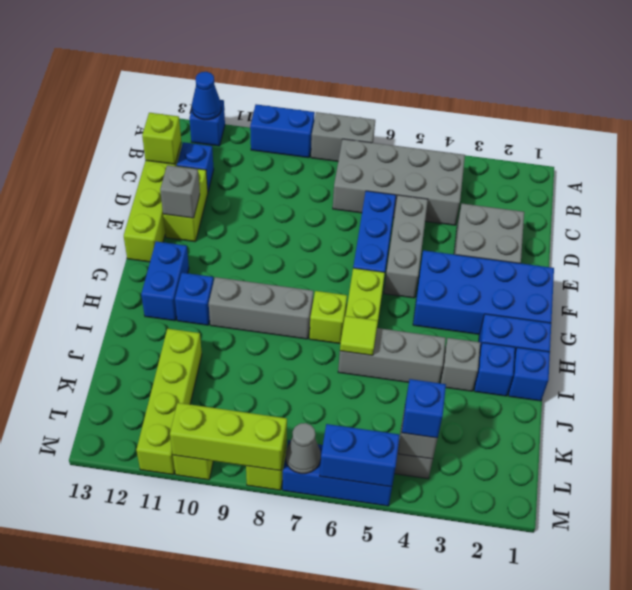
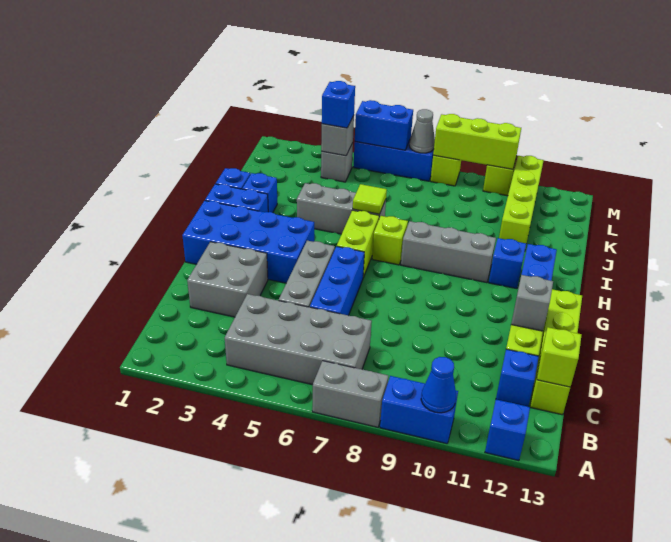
blue cone A12 level 2 -> blue cone A10 level 2
grey brick I3 level 1 -> none

